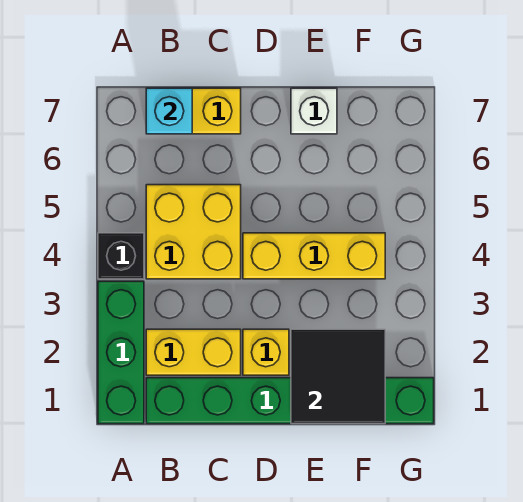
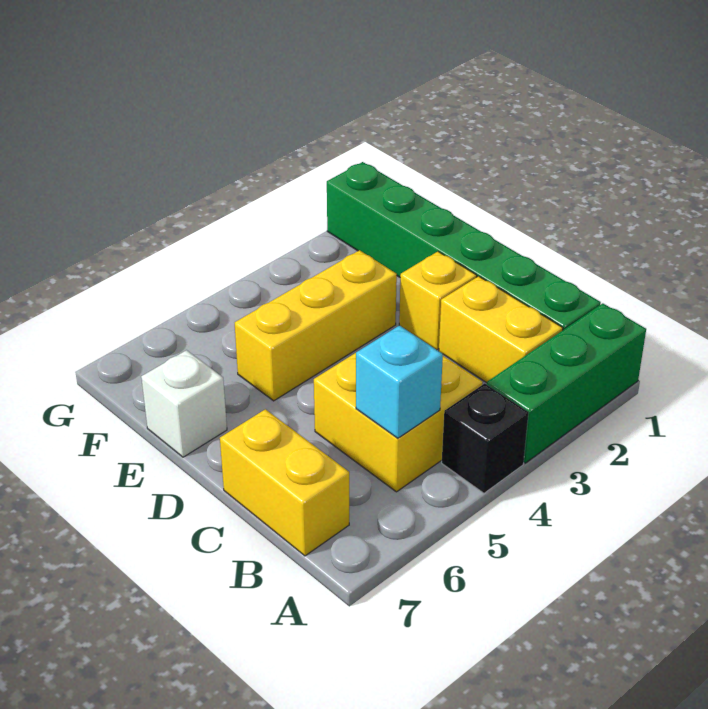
cyan brick B7 level 2 -> cyan brick B5 level 2
yellow brick D4:F4 level 1 -> yellow brick E3:E5 level 1
black tile E1:F2 level 2 -> none

